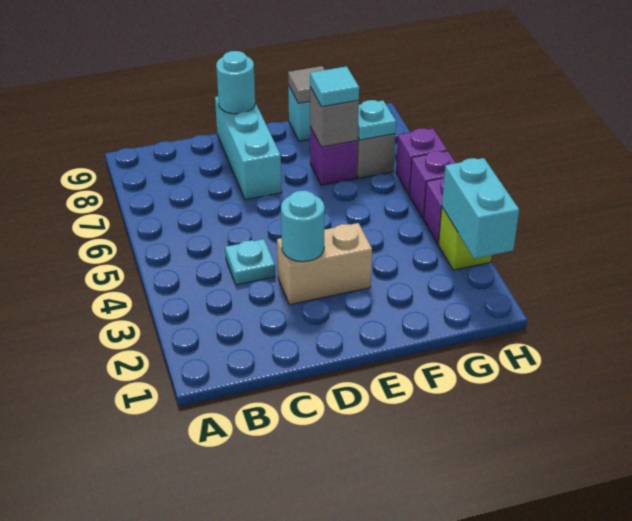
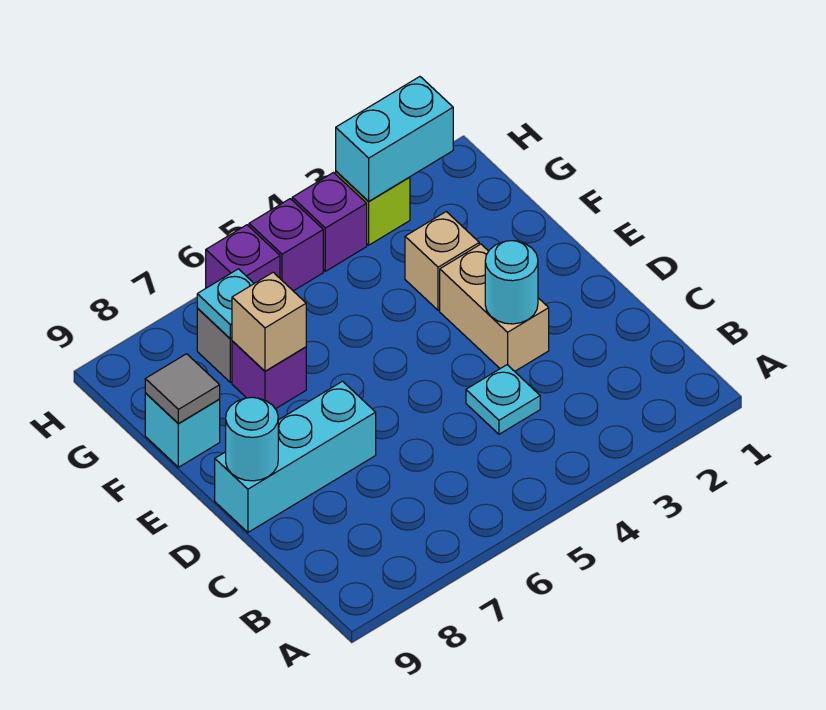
none -> tan brick F3 level 1
grey brick F7 level 2 -> tan brick F7 level 2
cyan tile F7 level 3 -> none

